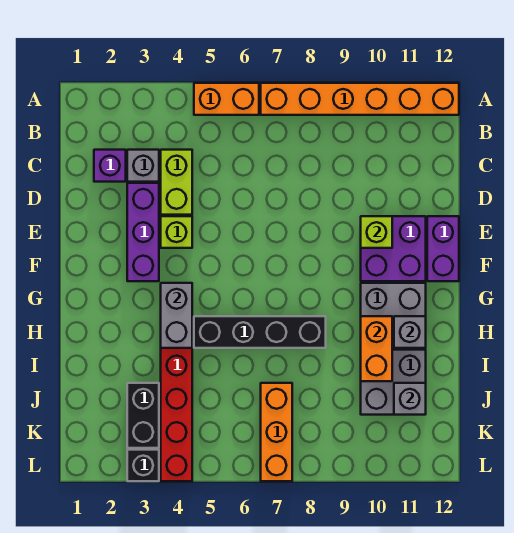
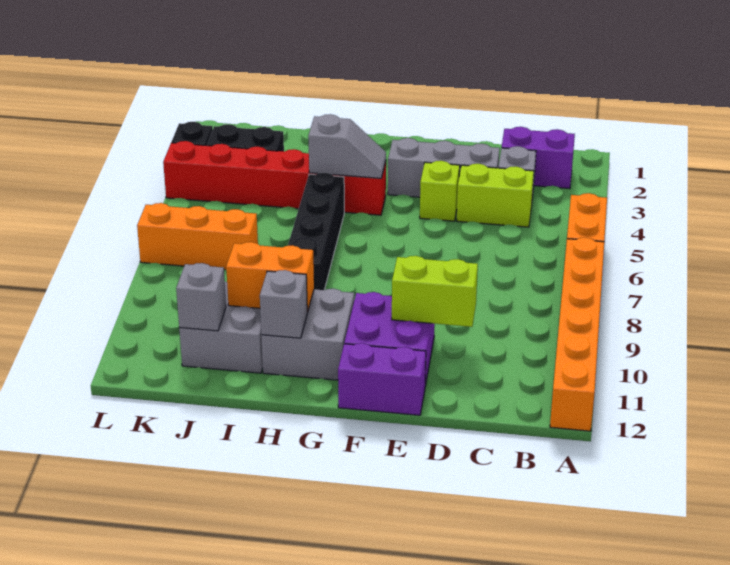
purple brick C2 level 1 -> purple brick B2:C2 level 1
purple brick D3:F3 level 1 -> grey brick D3:F3 level 1
lime brick E10 level 2 -> lime brick D10:E10 level 2
grey brick G4:H4 level 2 -> grey slope G4:H4 level 2 top H

